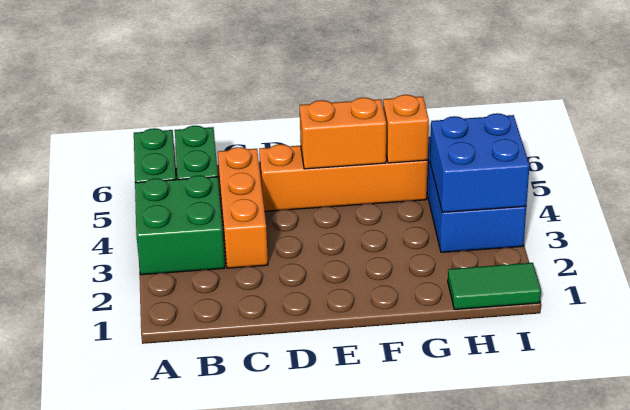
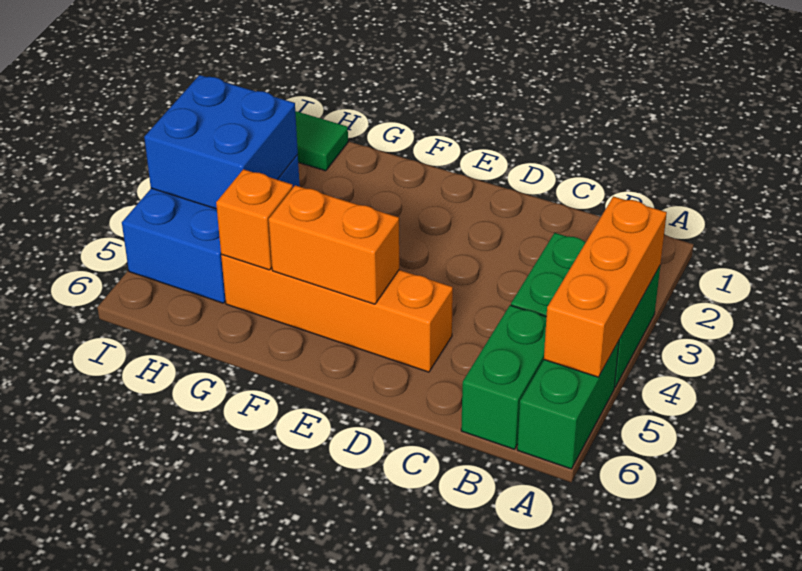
orange brick C3:C5 level 1 -> orange brick A3:A5 level 2

